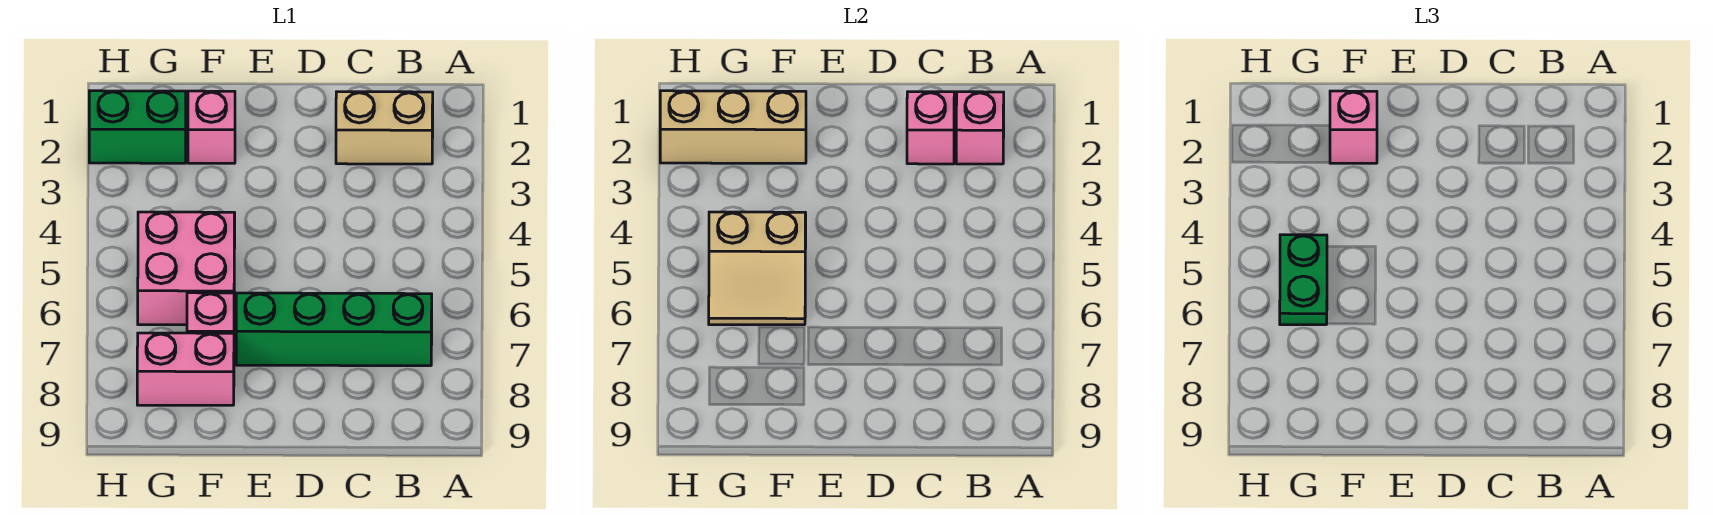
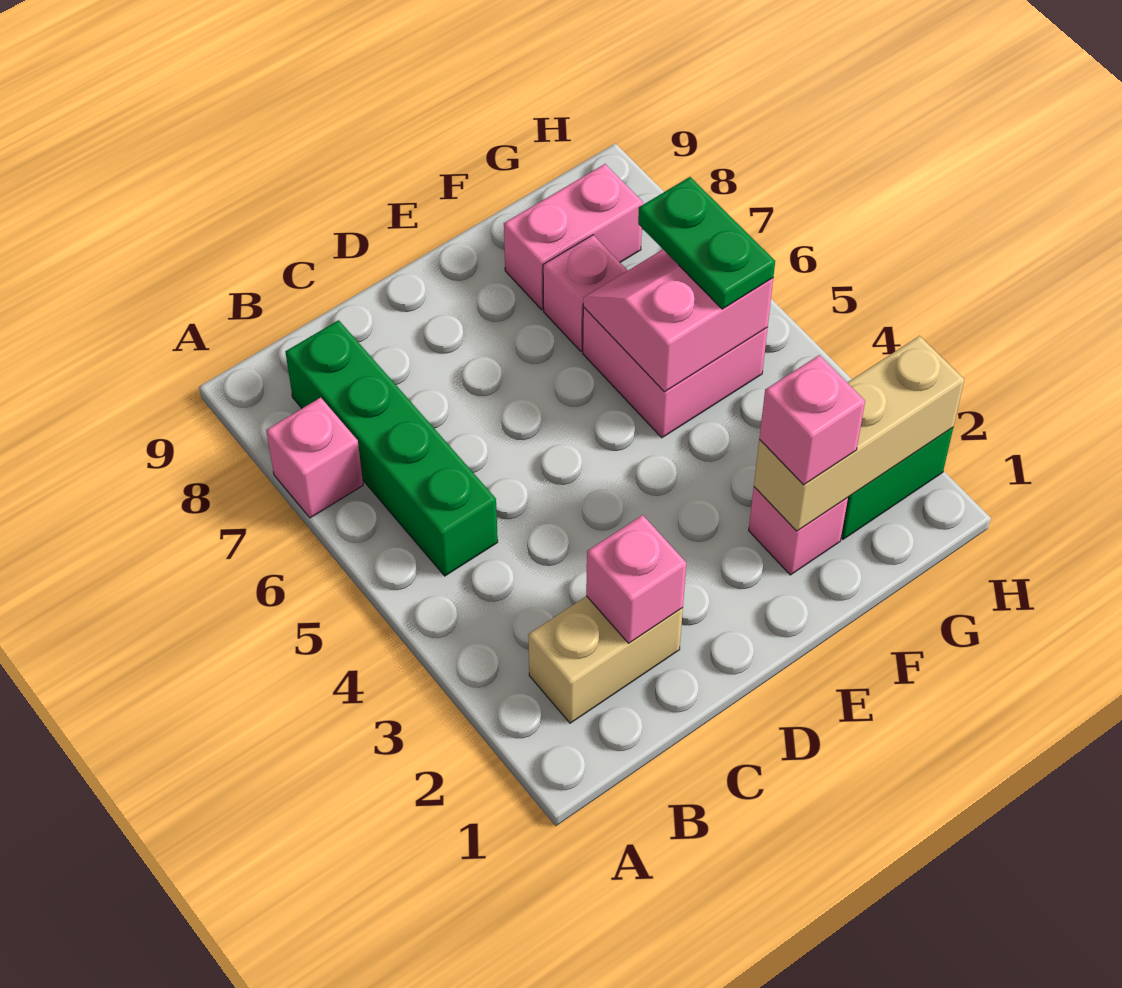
pink brick B2 level 2 -> pink brick A7 level 1
green brick B7:E7 level 1 -> green brick B5:B8 level 1
tan slope F5:G6 level 2 top 5 -> pink slope F5:G6 level 2 top 5

